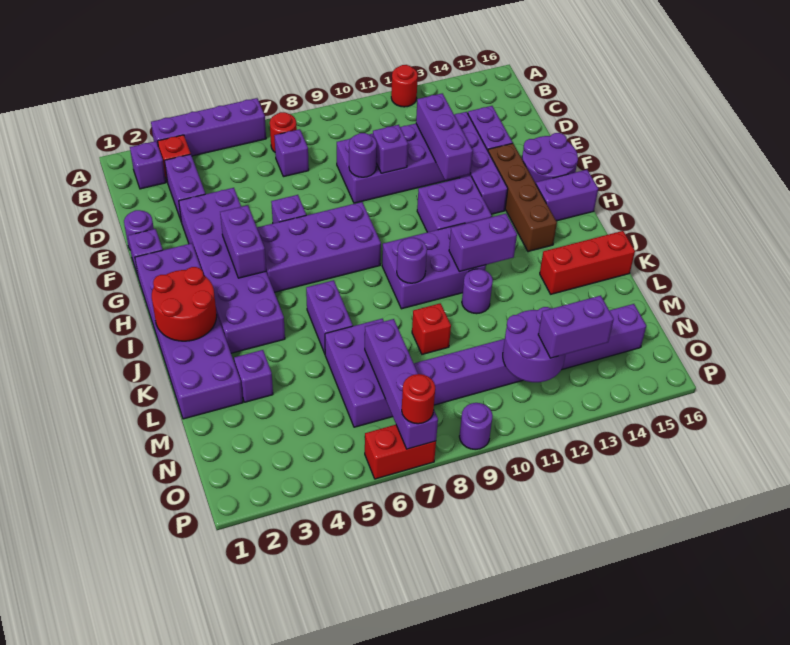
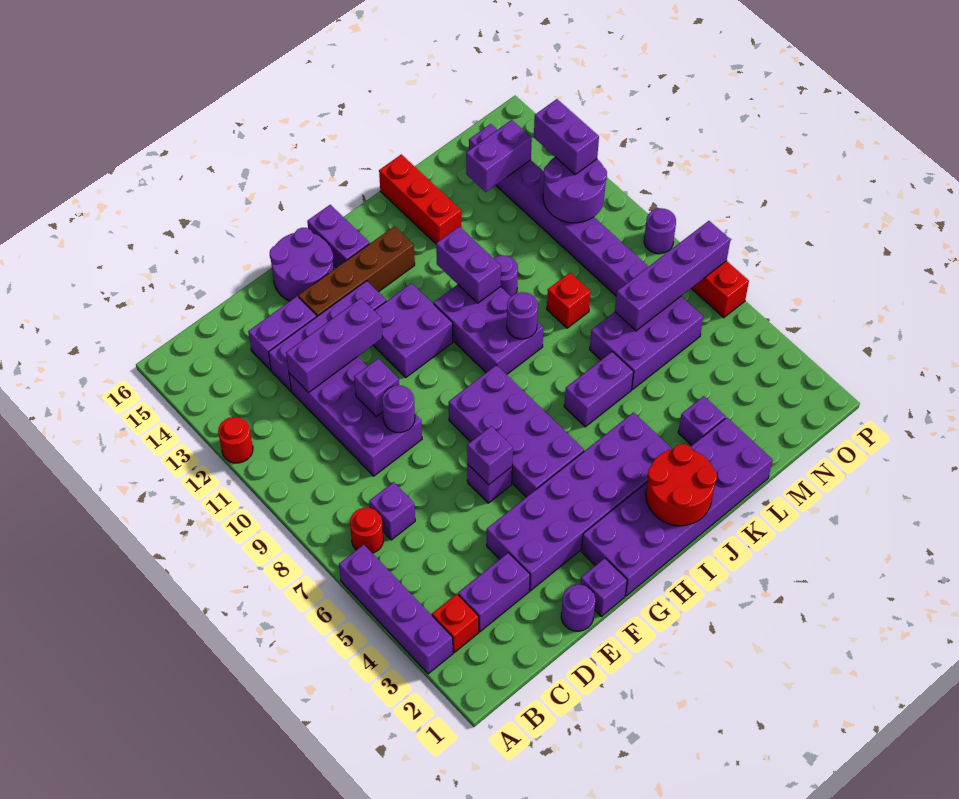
purple brick B2 level 1 -> purple brick F6 level 2
purple brick G4:H4 level 2 -> purple brick M14:N14 level 2
red round brick P7 level 3 -> none

